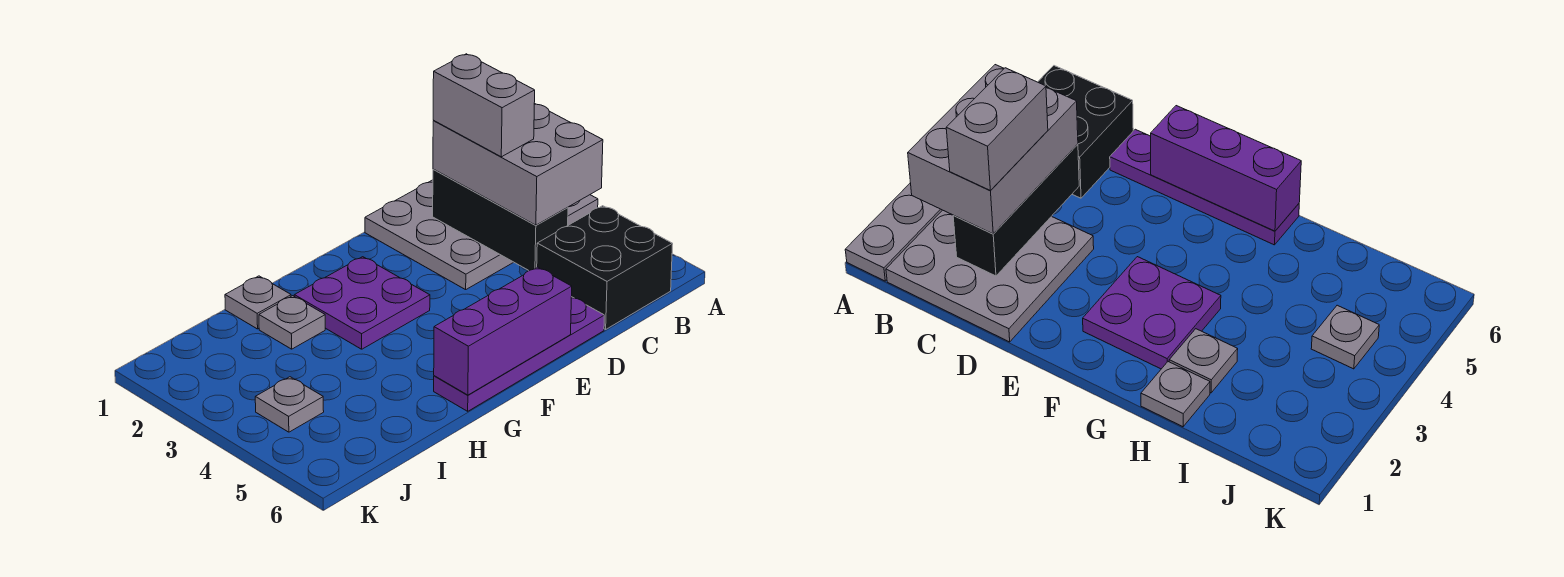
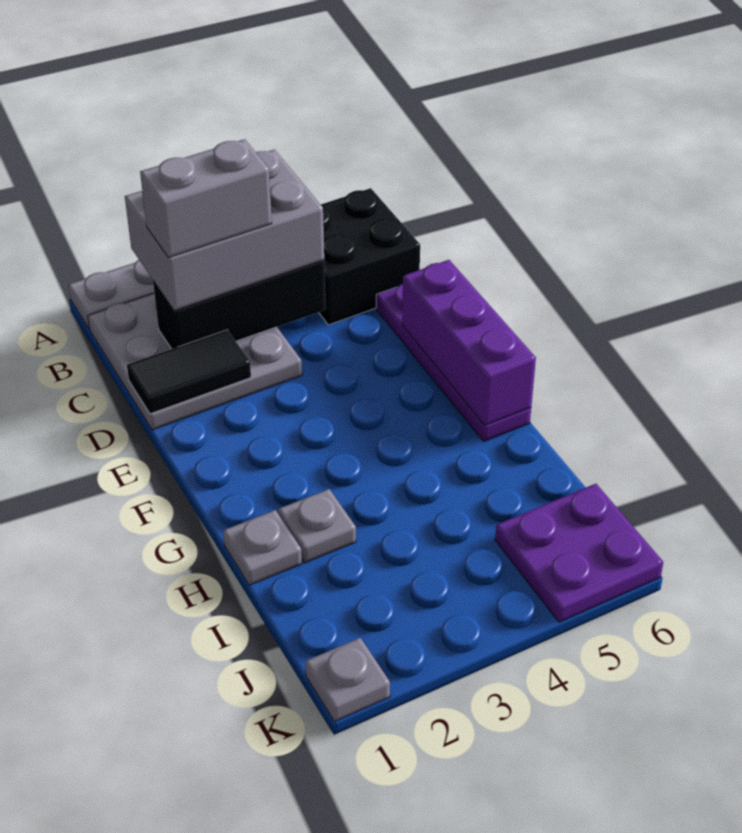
none -> black tile D1:D2 level 2
purple plate F2:G3 level 1 -> purple plate J5:K6 level 1
grey plate J4 level 1 -> grey plate K1 level 1

